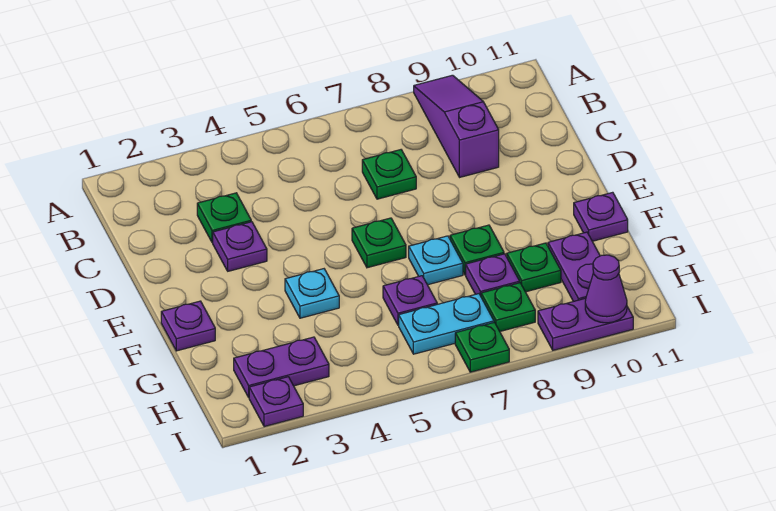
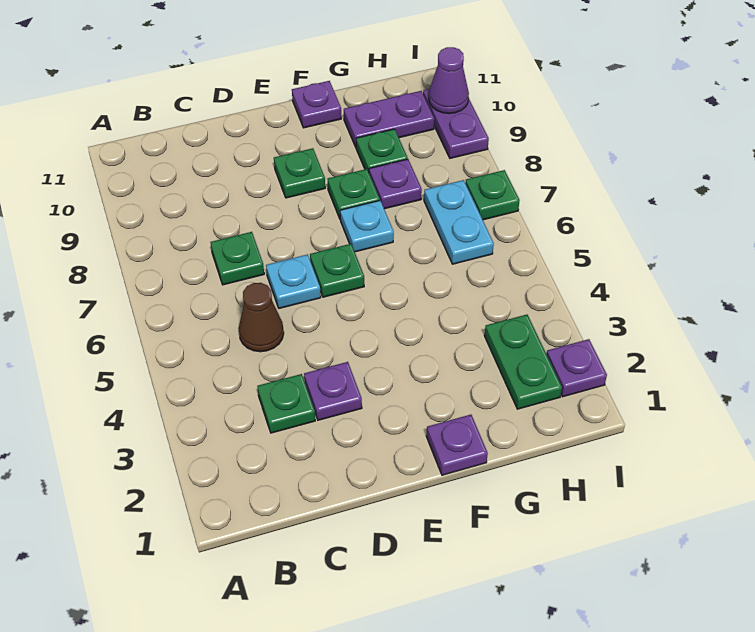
purple slope A9:C9 level 1 top C -> none
none -> brown cone C5 level 1
cyan plate F4 level 1 -> cyan plate D6 level 1
purple plate G6 level 1 -> none
purple plate H2:H3 level 1 -> green plate H2:H3 level 1
green plate H8 level 1 -> green plate E9 level 1

